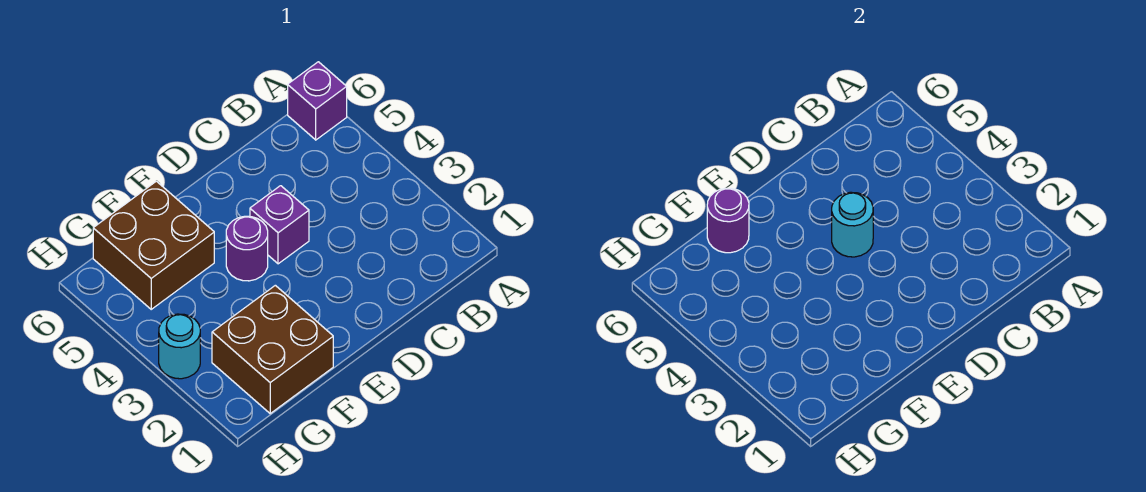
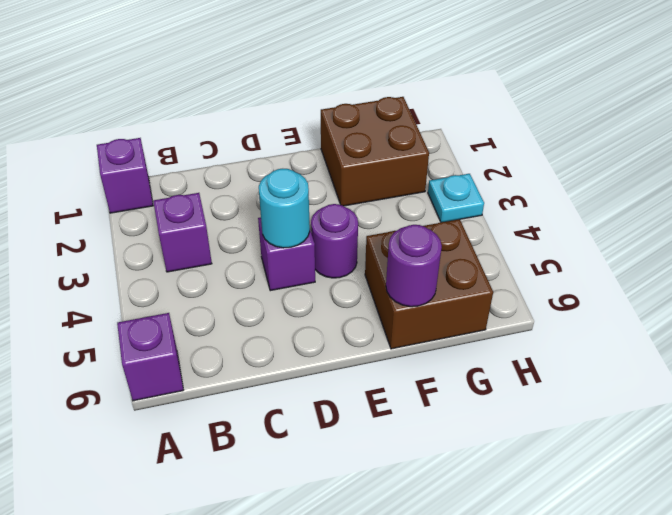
none -> purple brick A1 level 1
none -> purple brick B3 level 1
cyan round brick H3 level 1 -> cyan plate H3 level 1

